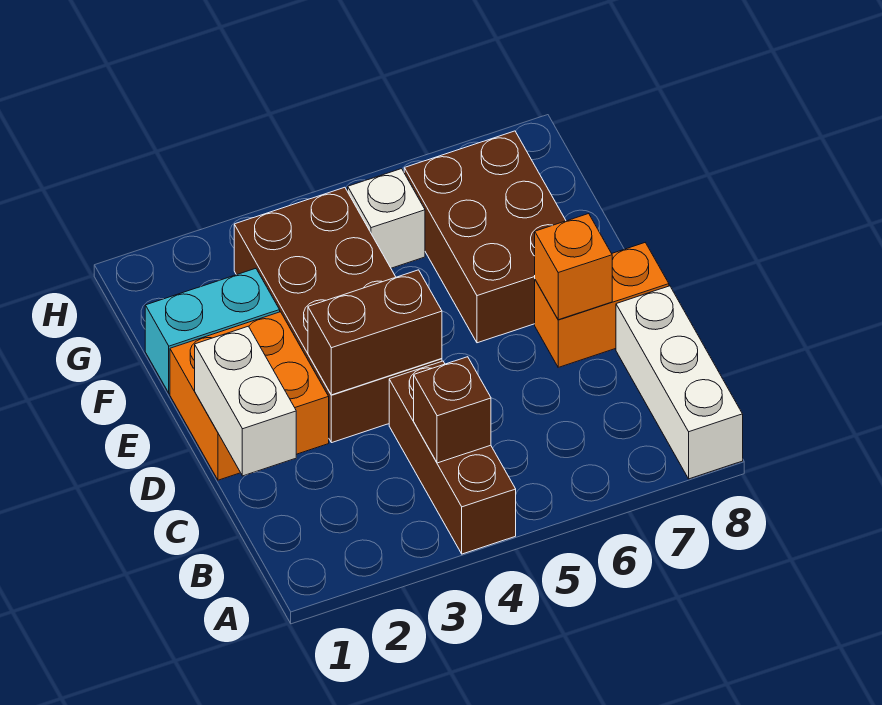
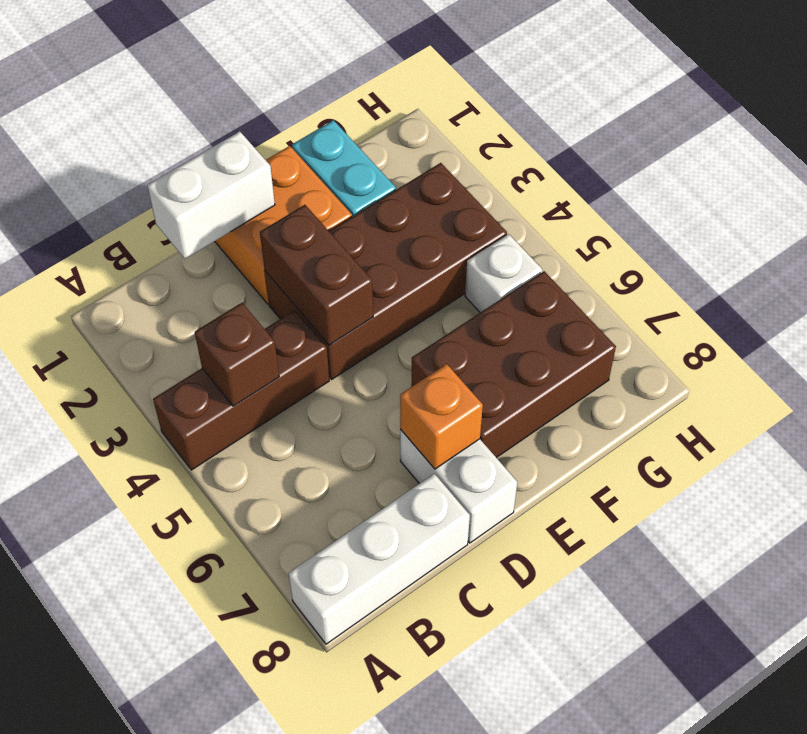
orange brick D7:D8 level 1 -> white brick D7:D8 level 1

